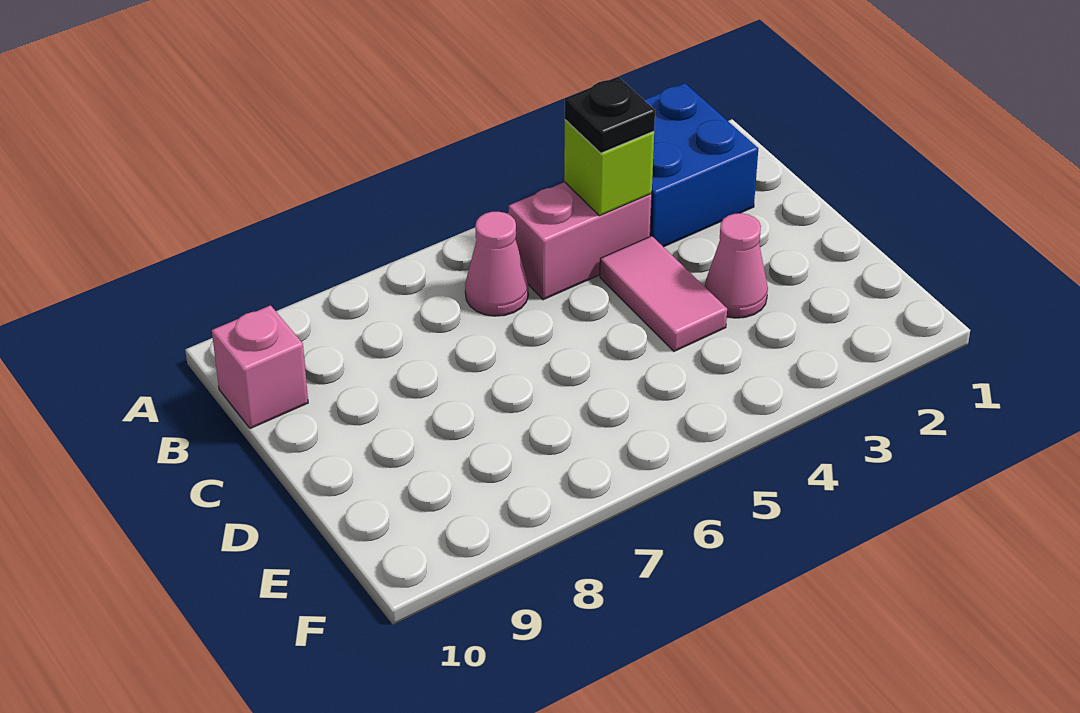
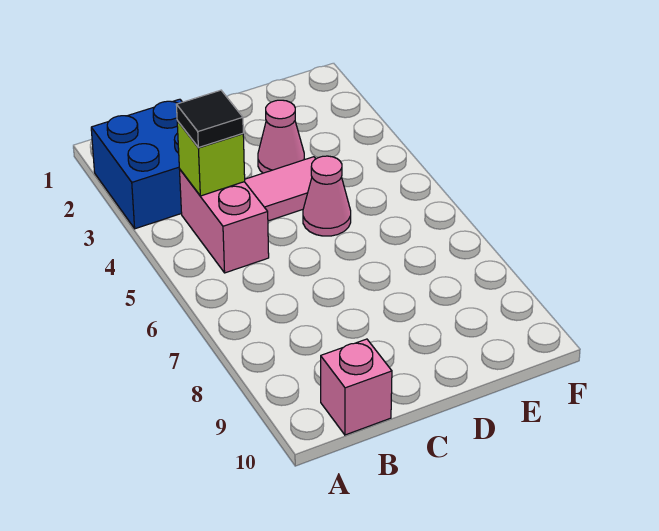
black plate B4 level 3 -> black tile B4 level 3
pink cone B6 level 1 -> pink cone D5 level 1

